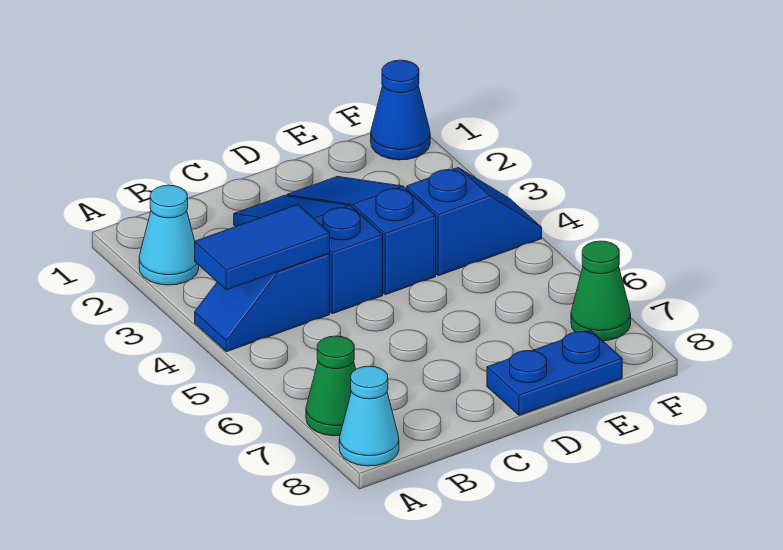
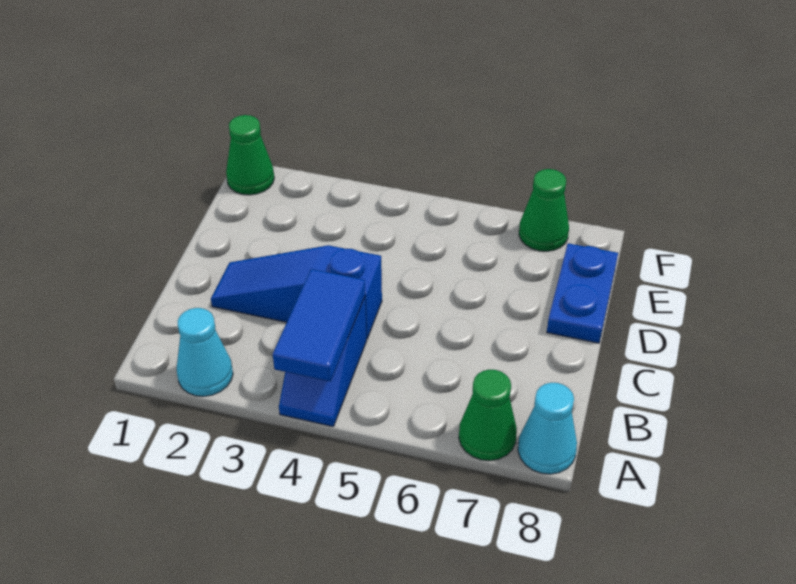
blue slope D2:D4 level 1 top 4 -> none
blue slope E4:F4 level 1 top E -> none
blue cone F1 level 1 -> green cone F1 level 1

